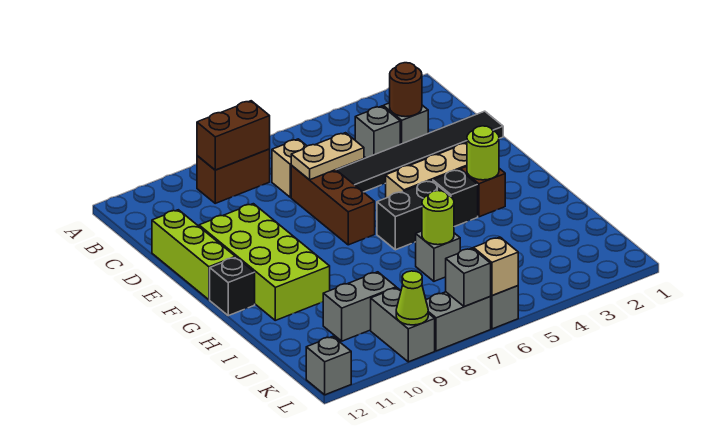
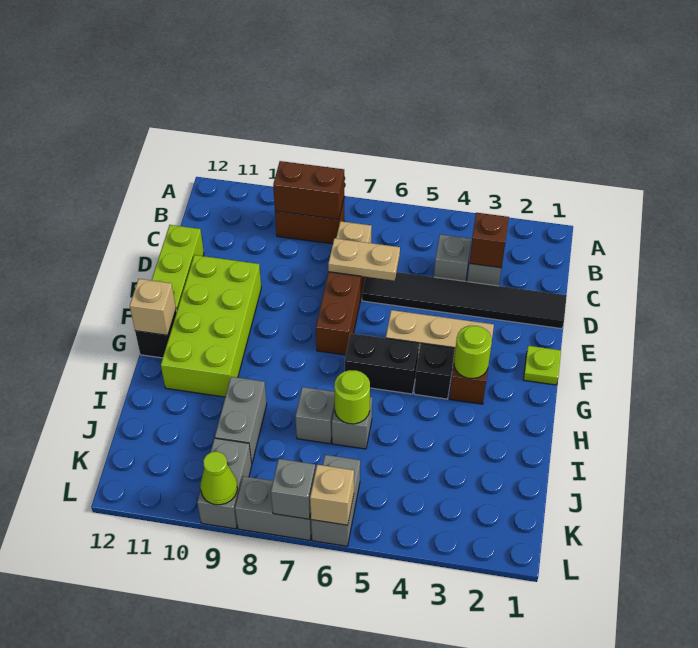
brown round brick C3 level 2 -> brown brick C3 level 2
none -> lime plate F1 level 1
none -> tan brick G12 level 2
grey brick J9:J10 level 1 -> grey brick I9:J9 level 1
grey brick L12 level 1 -> grey brick I7 level 1

